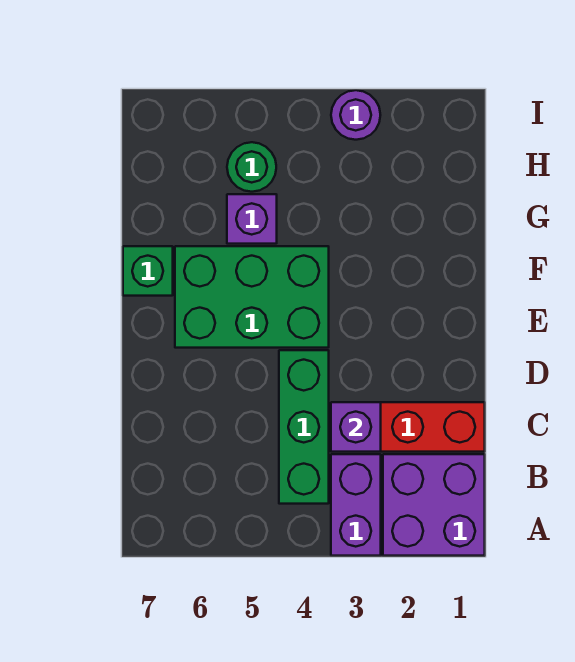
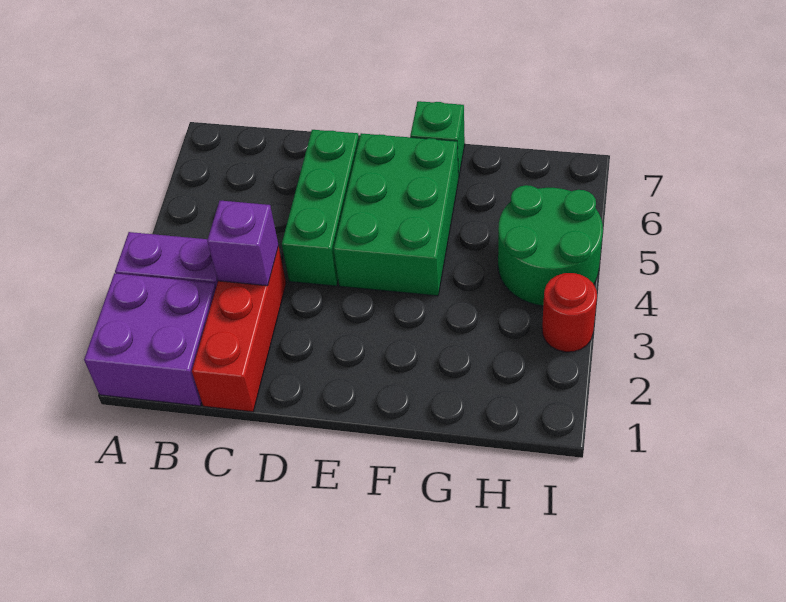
green brick B4:D4 level 1 -> green brick D4:D6 level 1
purple brick G5 level 1 -> none
green round brick H5 level 1 -> green round brick H4:I5 level 1
purple round brick I3 level 1 -> red round brick I3 level 1

